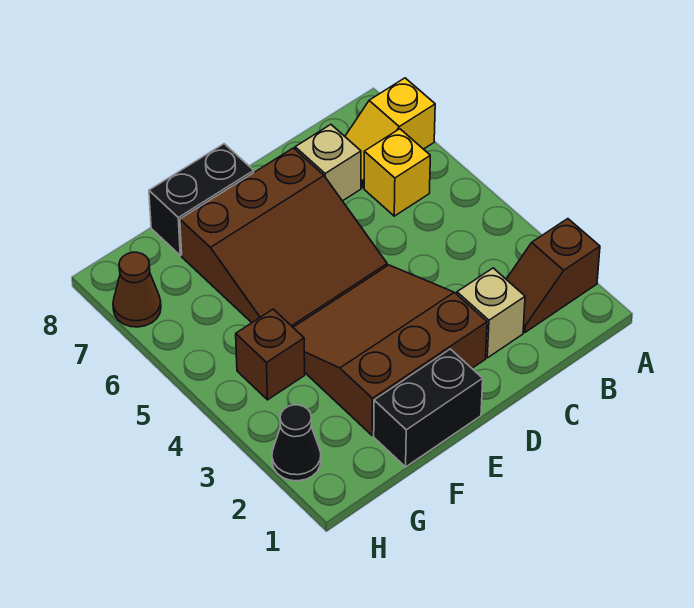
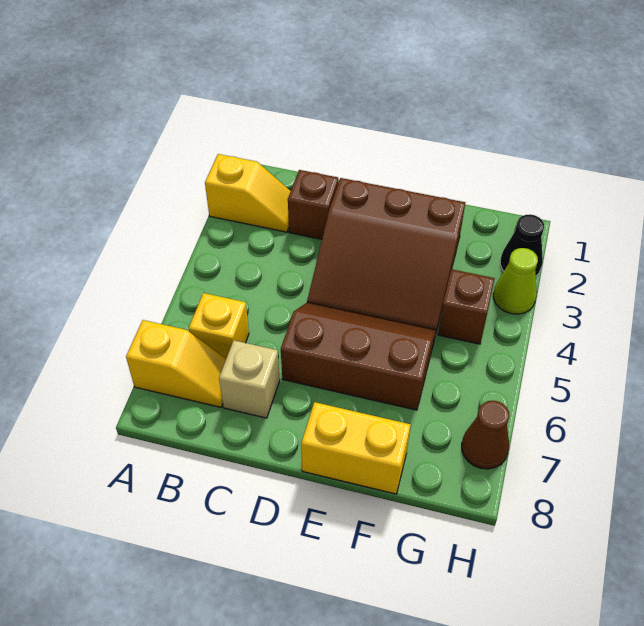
brown slope A2:B2 level 1 top A -> yellow slope A2:B2 level 1 top A
tan brick C2 level 1 -> brown brick C2 level 1
brown slope D5:F7 level 1 top 7 -> brown slope D5:F6 level 1 top 6
black brick E1:F1 level 1 -> none
black brick E8:F8 level 1 -> yellow brick E8:F8 level 1
none -> lime cone H3 level 1

